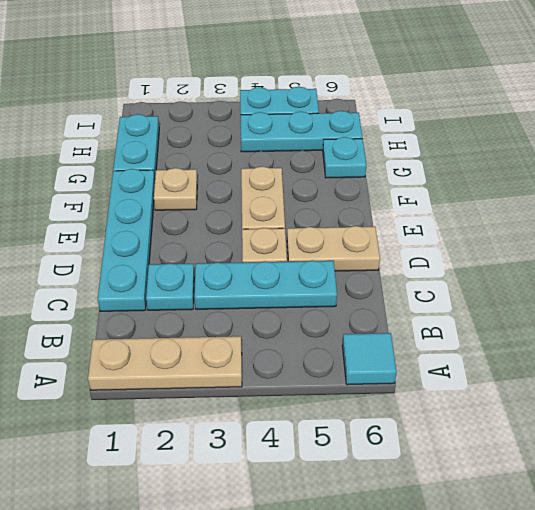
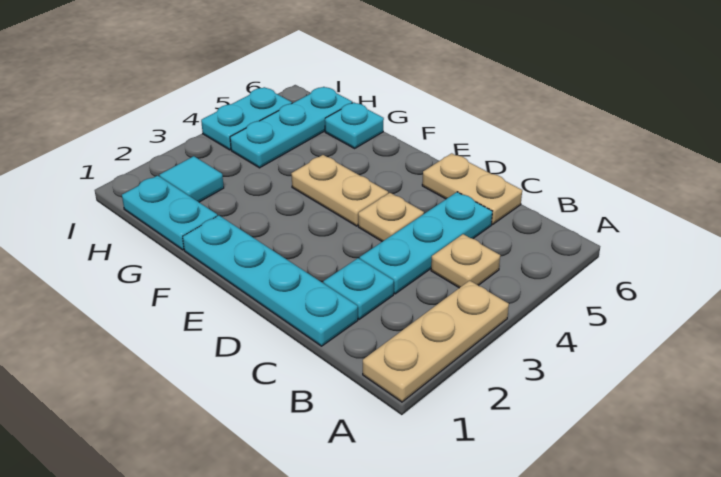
cyan tile A6 level 1 -> cyan tile H2 level 1
tan plate D5:D6 level 1 -> tan plate C6:D6 level 1
tan plate F2 level 1 -> tan plate B4 level 1

